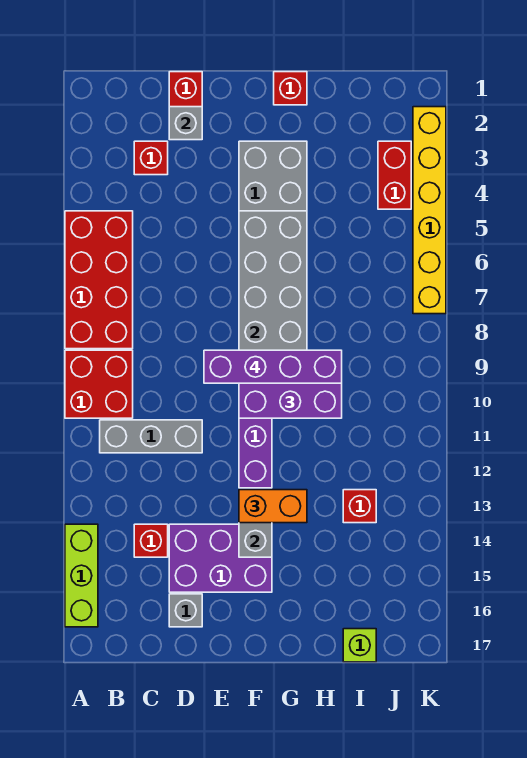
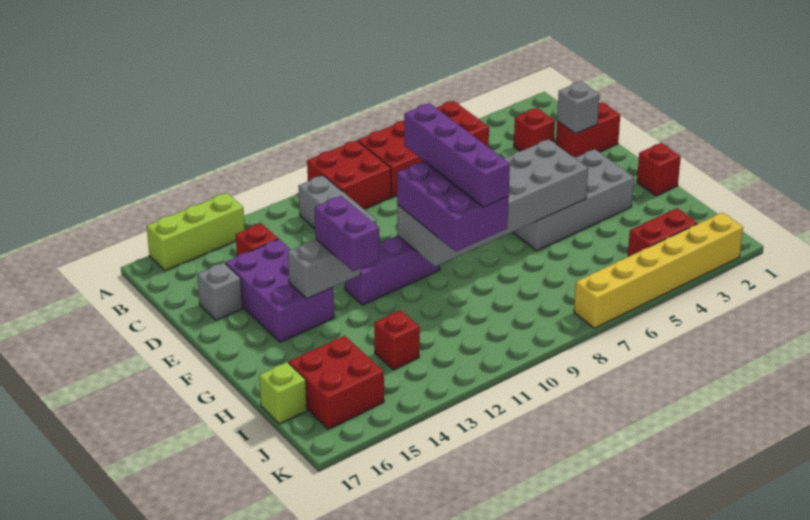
orange brick F13:G13 level 3 -> purple brick F13:G13 level 3
none -> red brick I15:J16 level 1

